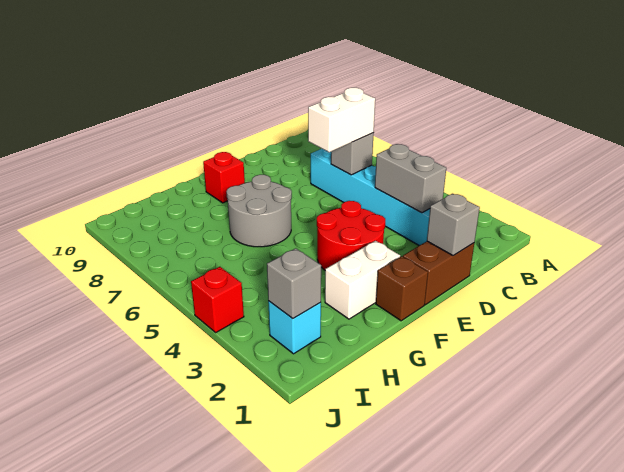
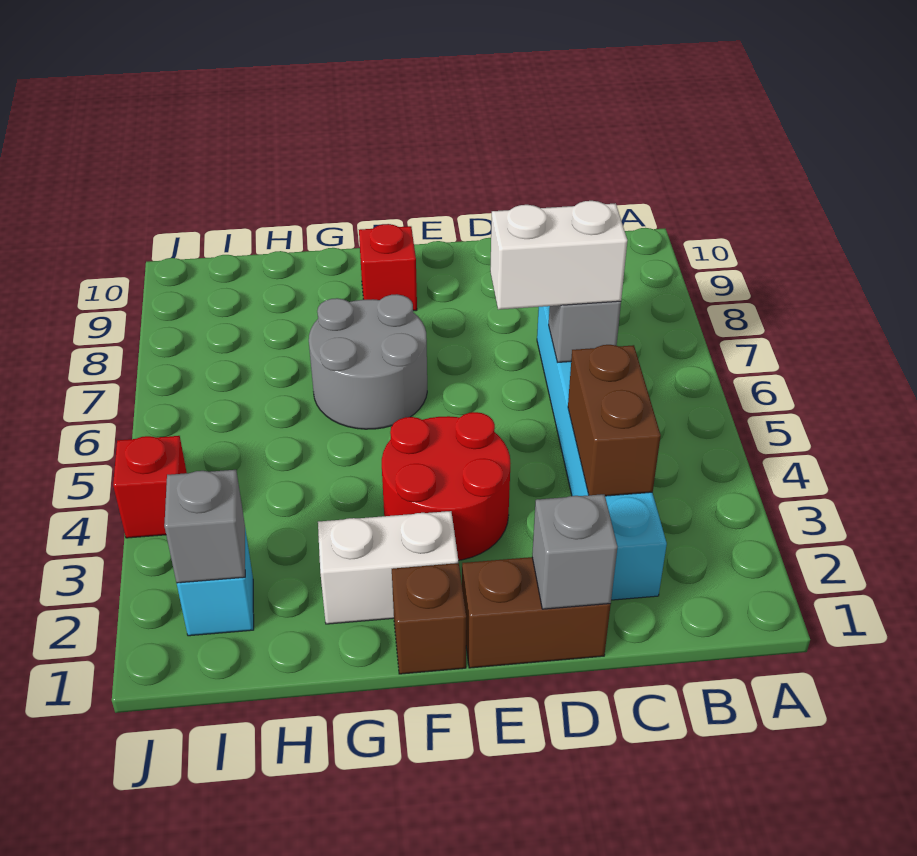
grey brick C3:C4 level 2 -> brown brick C3:C4 level 2

